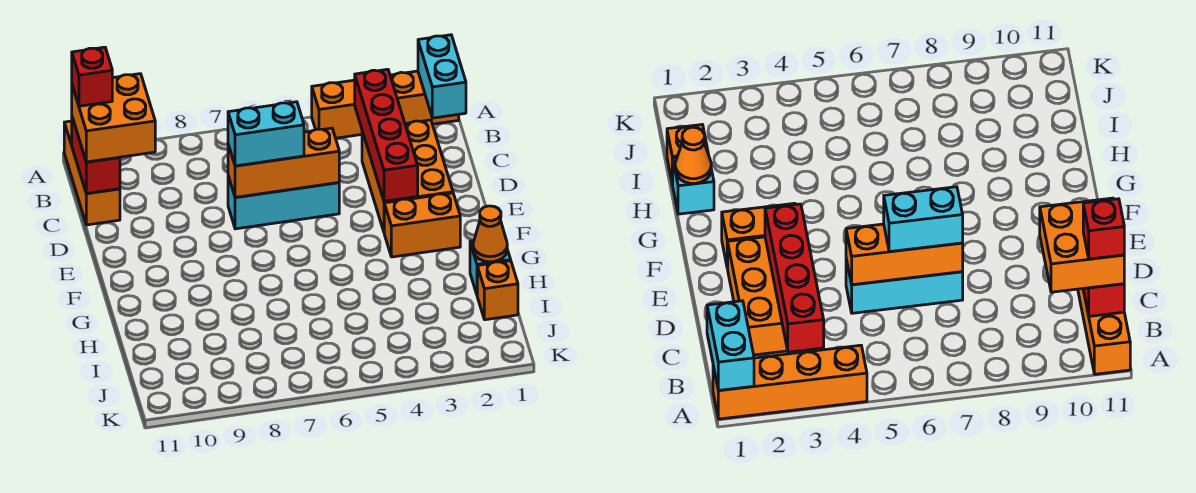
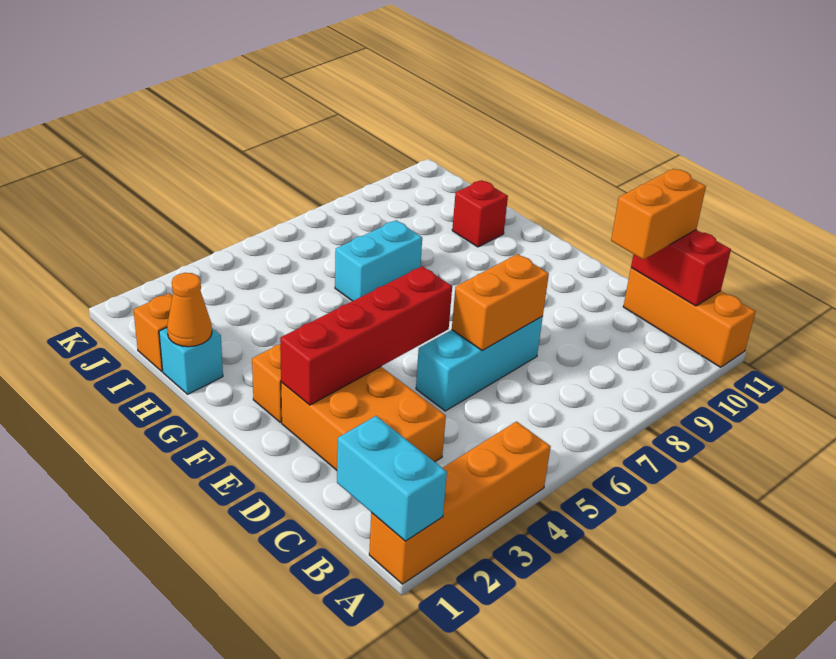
red brick B3:E3 level 2 -> red brick E2:E5 level 2
orange brick B10:C11 level 3 -> orange brick C10:C11 level 3
red brick B11 level 4 -> red brick H10 level 1
orange brick D5:D7 level 2 -> orange brick D6:D7 level 2
cyan brick D6:D7 level 3 -> cyan brick H6:H7 level 1

